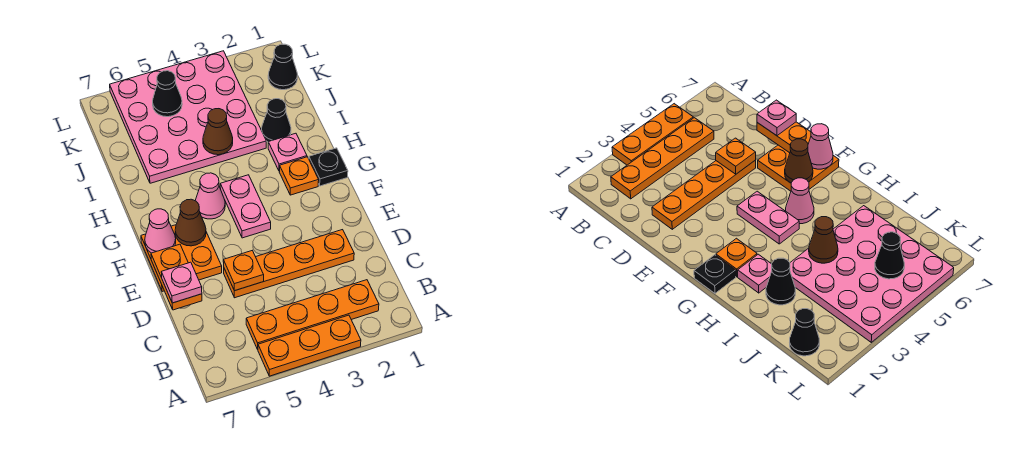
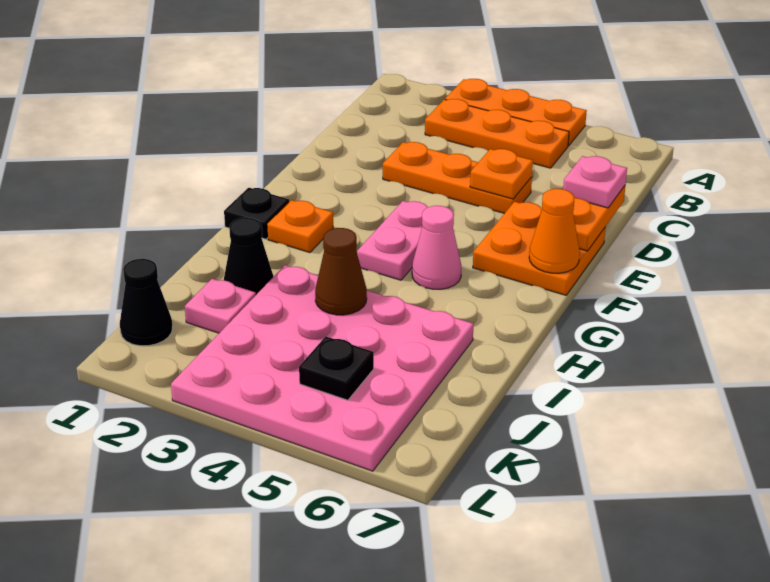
orange plate B2:B5 level 1 -> orange plate B3:B5 level 1
orange plate D2:D5 level 1 -> orange plate D3:D5 level 1
brown cone F6 level 2 -> none
pink cone F7 level 2 -> orange cone F7 level 2
pink plate H2 level 1 -> pink plate J2 level 1
black cone K5 level 2 -> black plate K5 level 2

